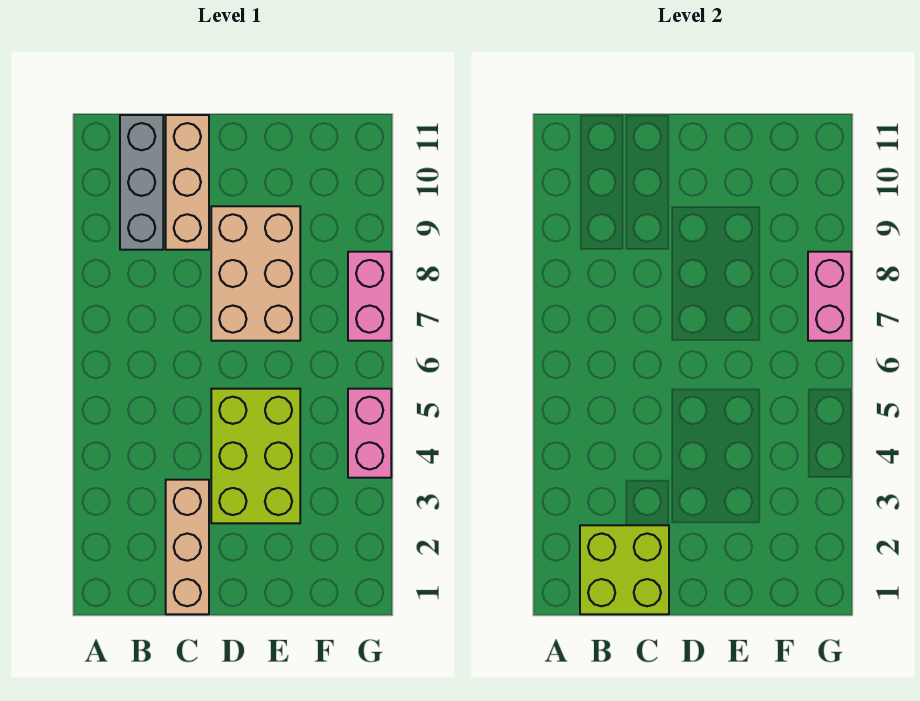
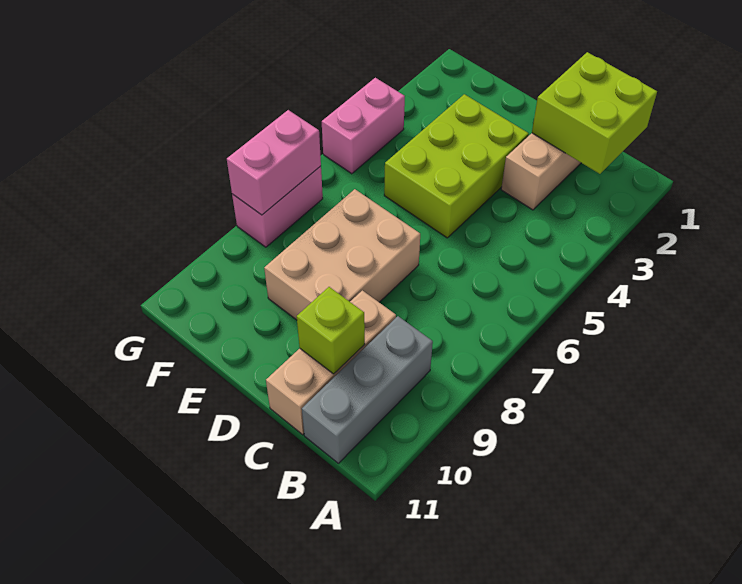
none -> lime brick C10 level 2

